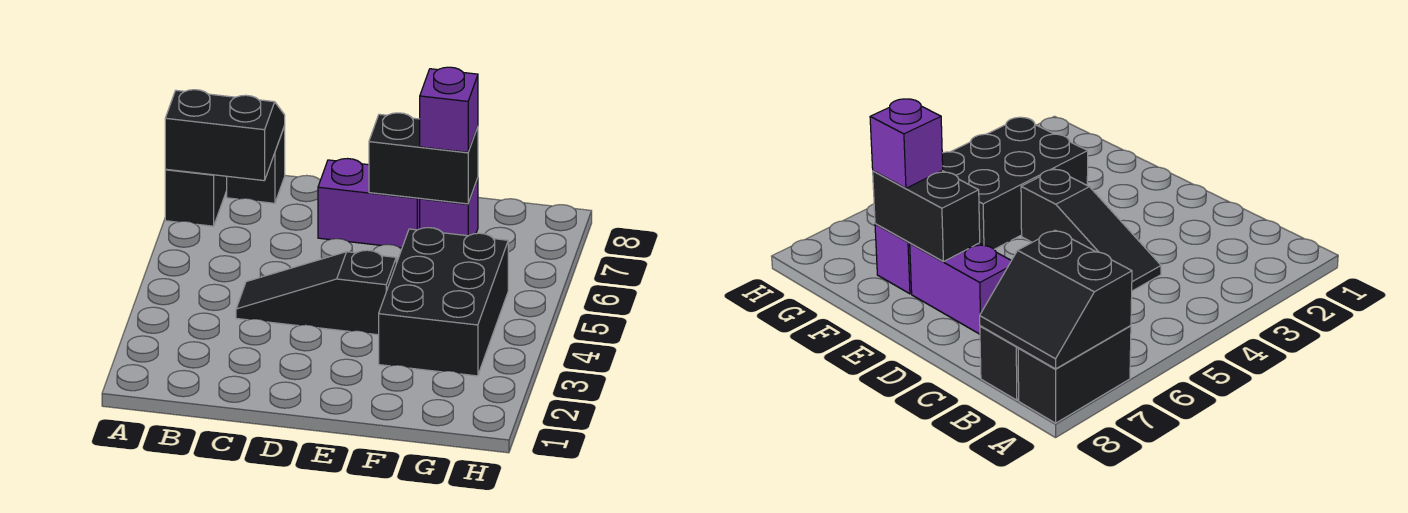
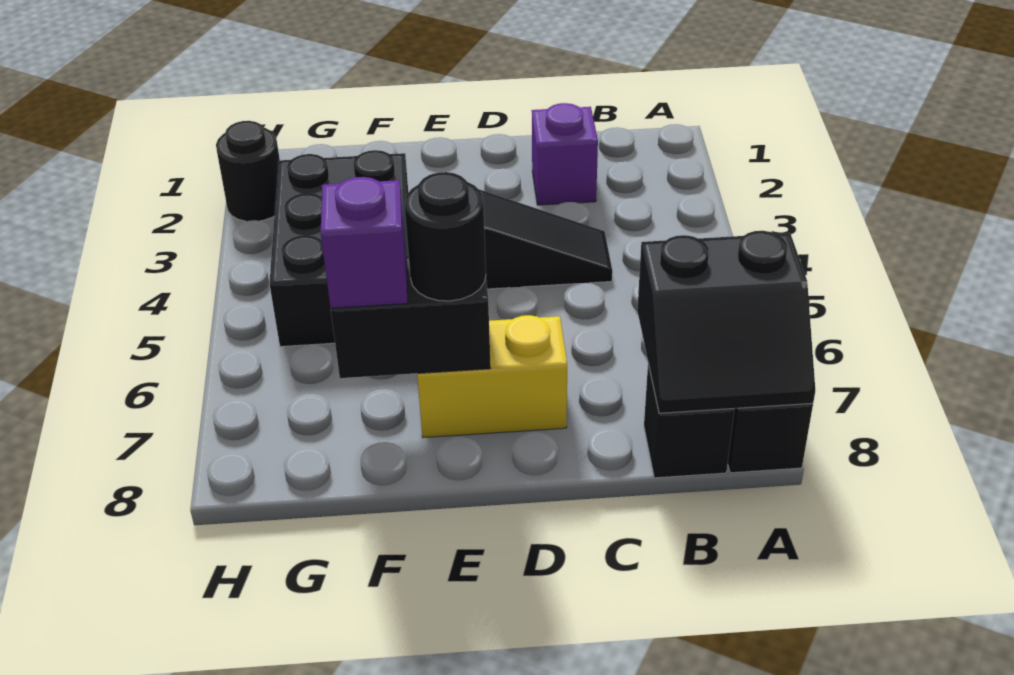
purple brick D7:E7 level 1 -> yellow brick D7:E7 level 1
none -> black round brick E7 level 3
purple brick F7 level 1 -> purple brick C2 level 1
none -> black round brick H2 level 1

